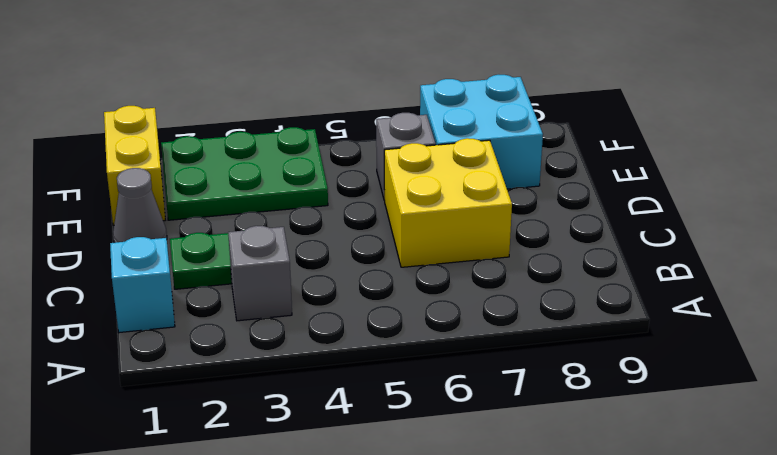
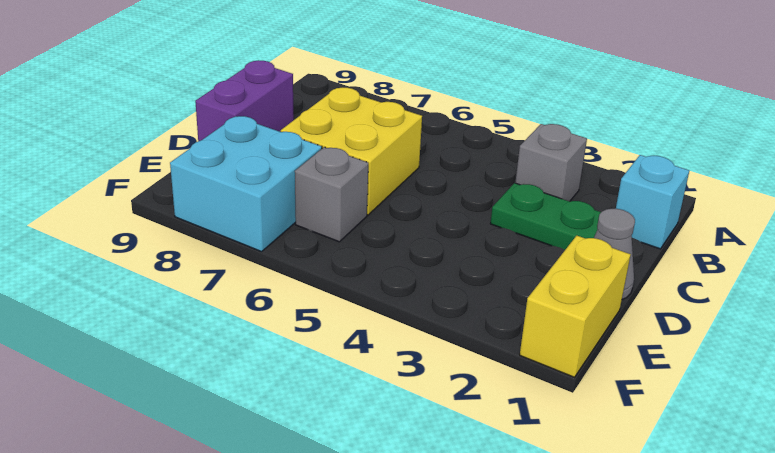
none -> purple brick C9:D9 level 1
green plate E2:F4 level 1 -> none

